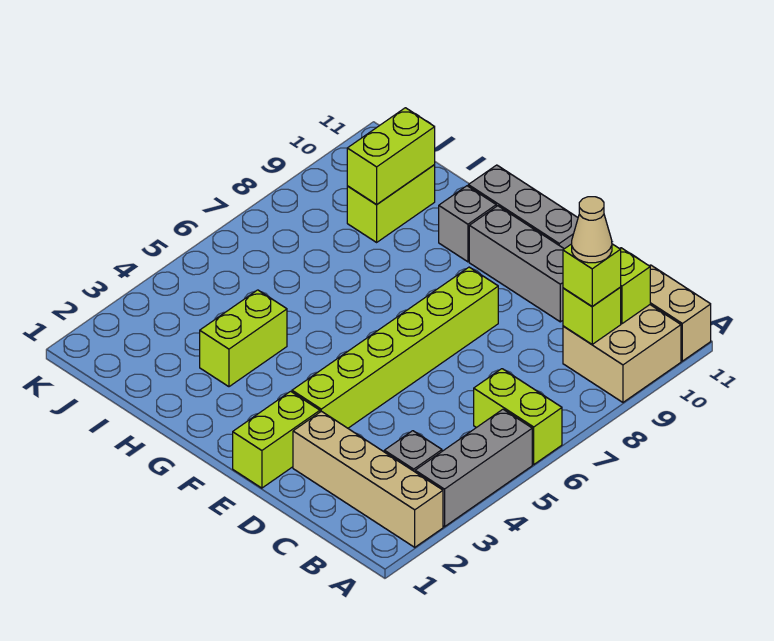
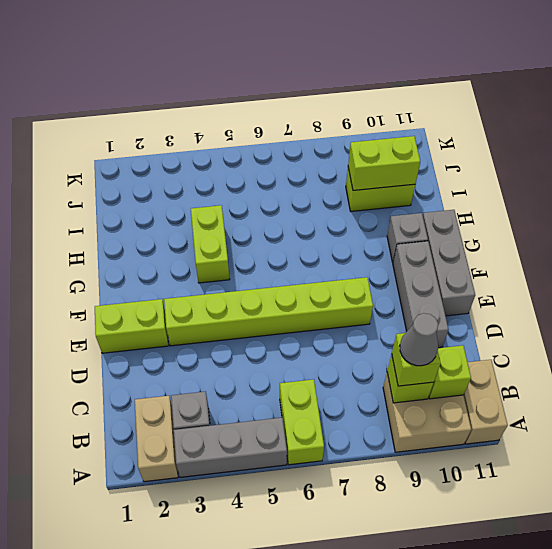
tan brick A2:D2 level 1 -> tan brick A2:B2 level 1
tan cone B9 level 4 -> grey cone B9 level 4
lime brick H3:H4 level 1 -> lime brick G4:H4 level 1

